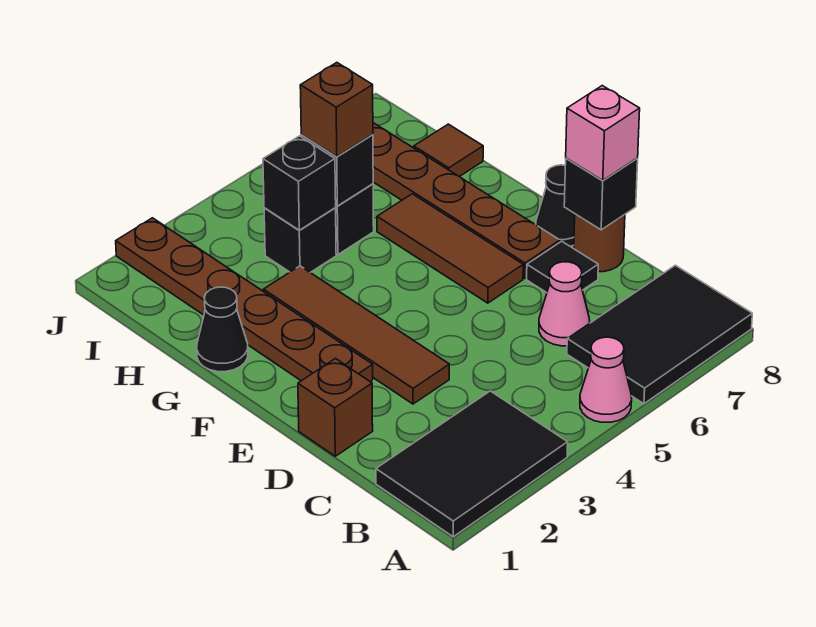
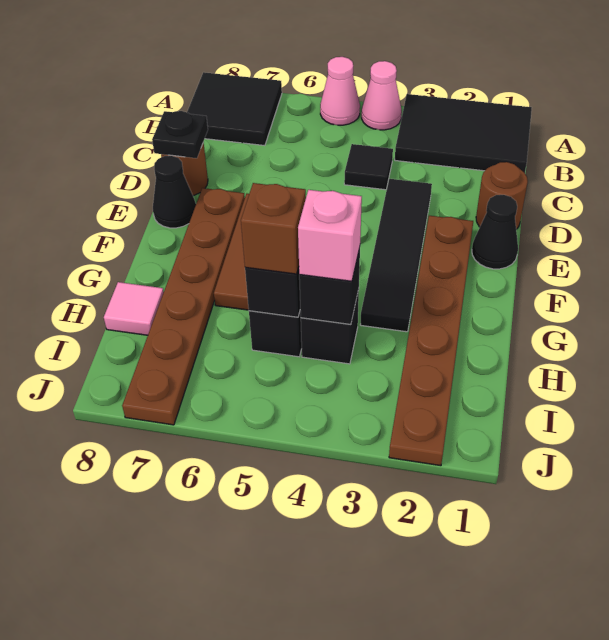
black tile A6:B8 level 1 -> black tile A7:B8 level 1
pink cone C6 level 1 -> pink cone A4 level 1
brown brick D1 level 1 -> brown round brick D1 level 1
brown tile D3:G3 level 1 -> black tile D3:G3 level 1
black tile D7 level 1 -> black tile C4 level 1
black brick D8 level 2 -> black plate D8 level 2
pink brick D8 level 3 -> pink brick H4 level 3
black cone G1 level 1 -> black cone E1 level 1
brown tile H8 level 1 -> pink tile H8 level 1

